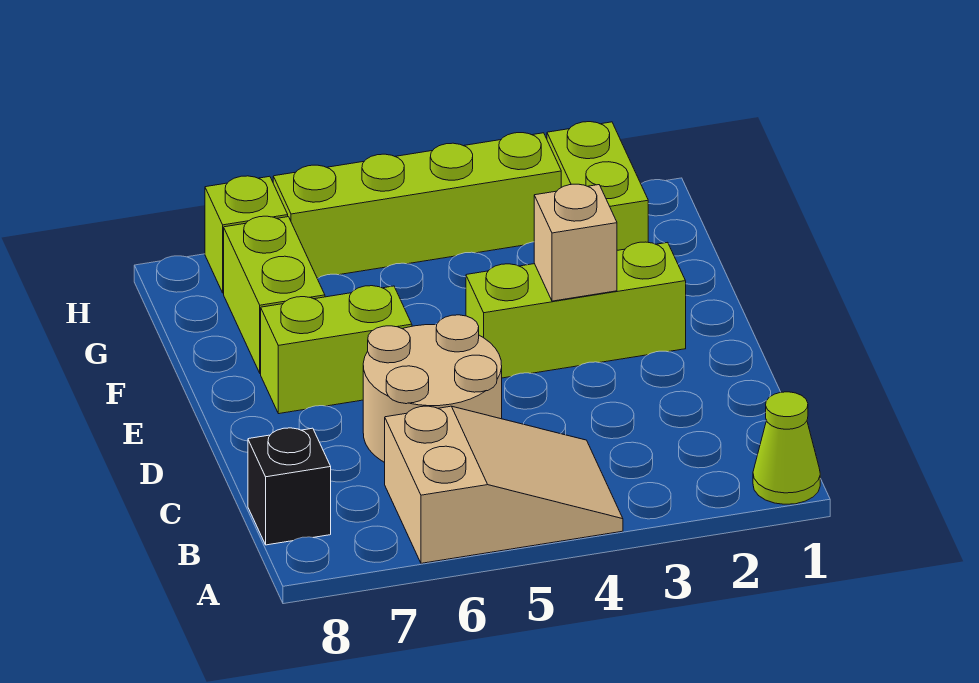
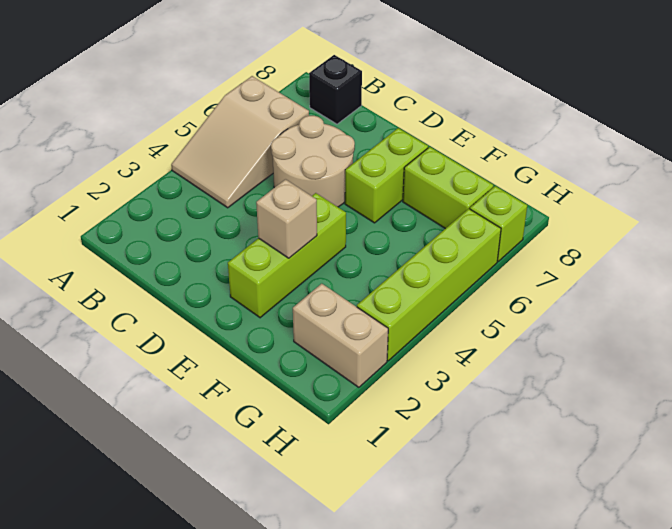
lime cone A1 level 1 -> none
lime brick G2:H2 level 1 -> tan brick G2:H2 level 1

